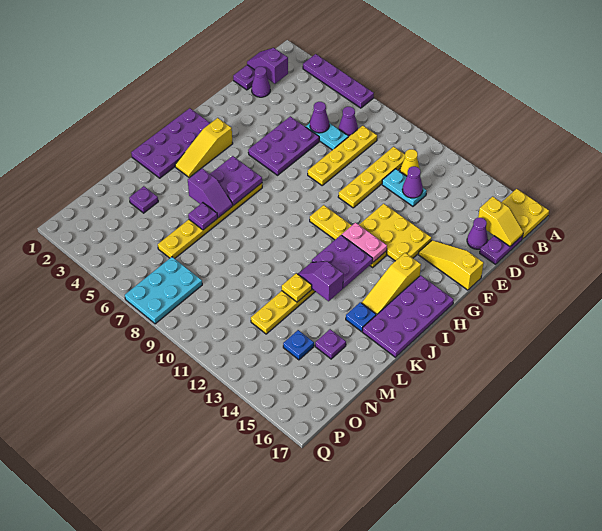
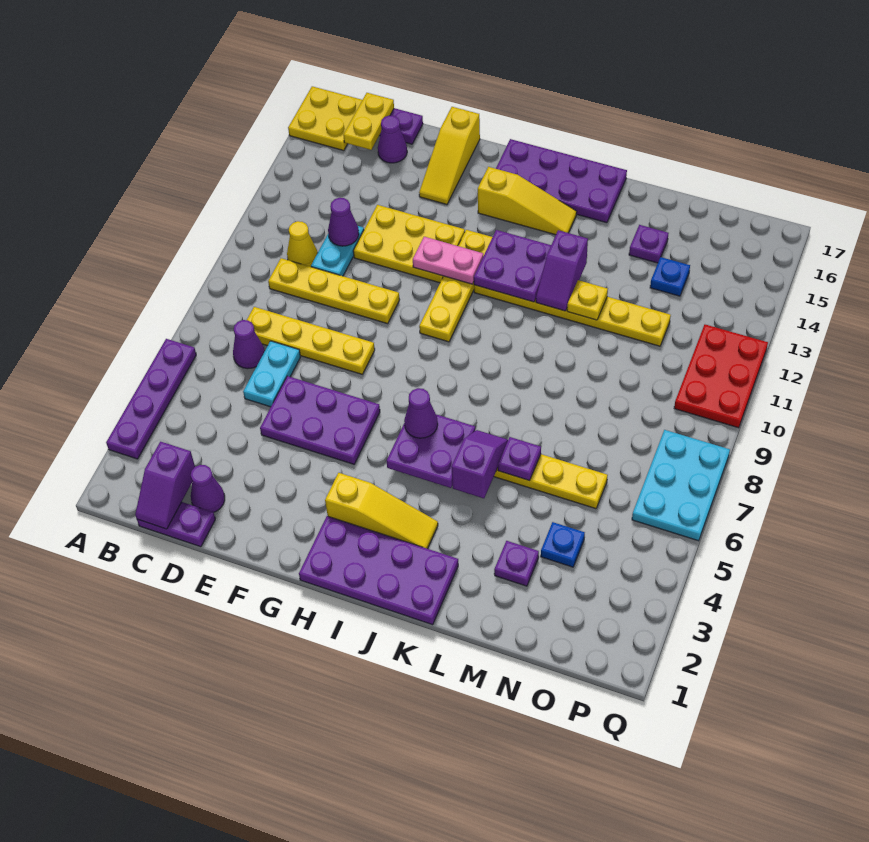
yellow slope C16:C17 level 2 top 16 -> yellow plate C16:C17 level 2
purple cone D6 level 2 -> purple cone I6 level 3
yellow plate F12:G14 level 1 -> yellow plate E12:G13 level 1
pink plate H12:H13 level 2 -> pink plate G12:H12 level 2
blue plate K15 level 1 -> blue plate N4 level 1
cyan plate O7:Q8 level 1 -> cyan plate P6:Q8 level 1
none -> red plate P10:Q12 level 1

